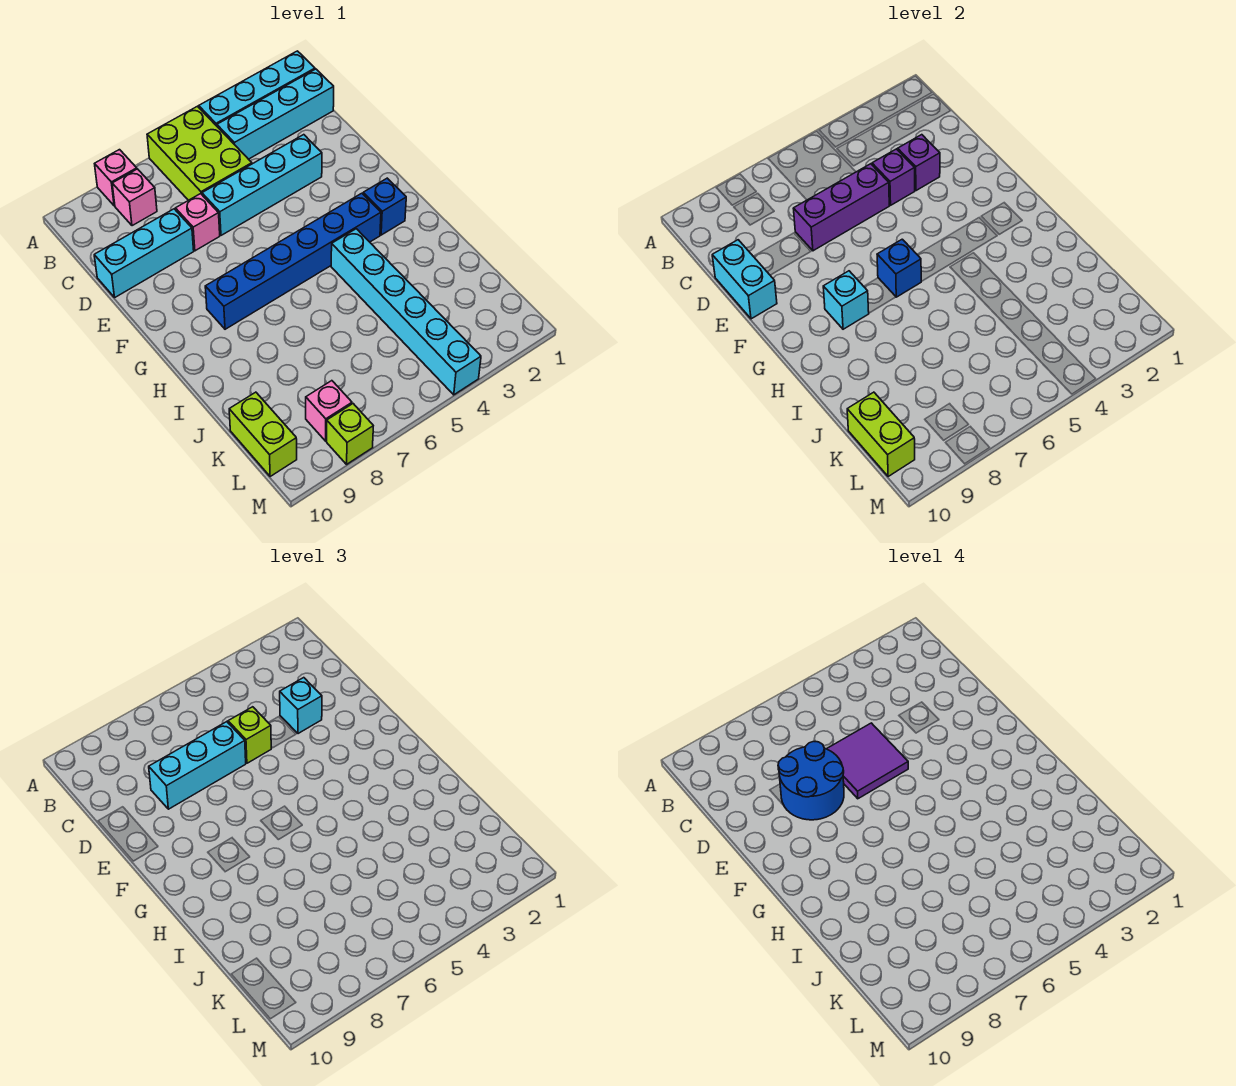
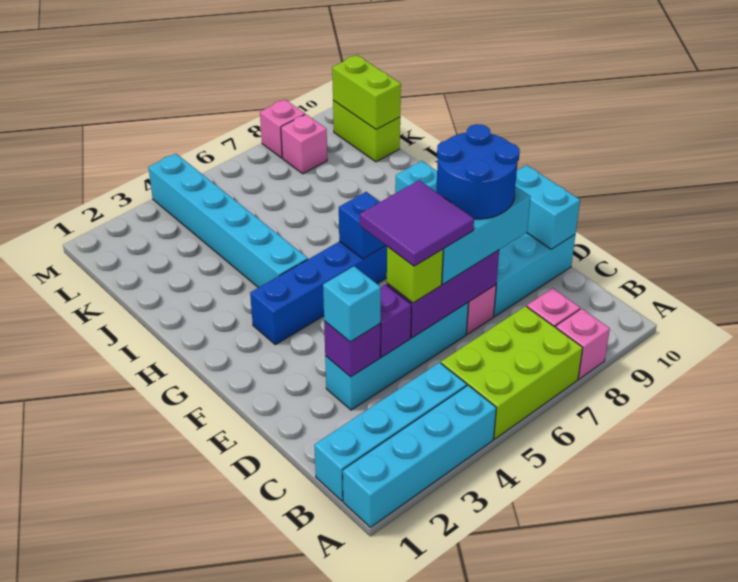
lime brick A5:C6 level 1 -> lime brick A5:B7 level 1
blue brick G2 level 1 -> none
lime brick M8 level 1 -> pink brick M8 level 1

